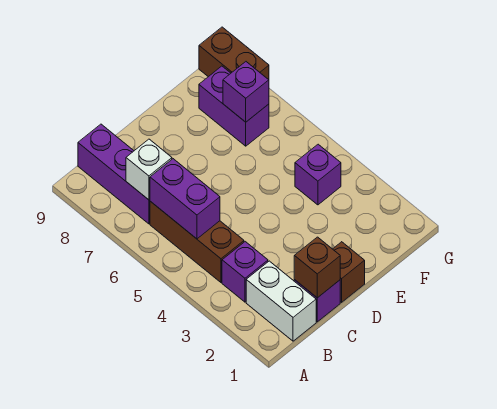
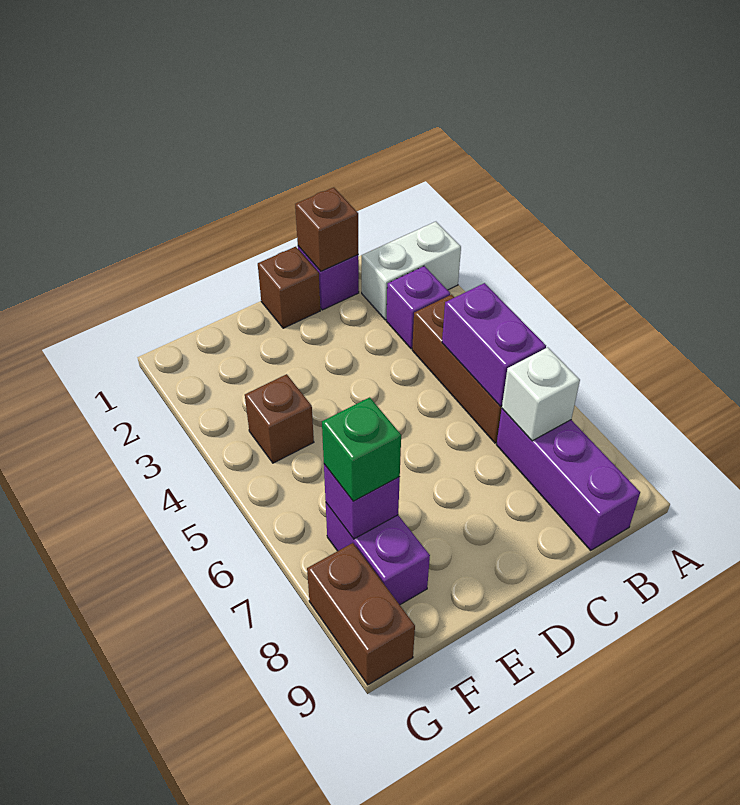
white brick B1:B2 level 1 -> white brick A2:B2 level 1
purple brick F4 level 1 -> brown brick F4 level 1
none -> green brick F7 level 3

